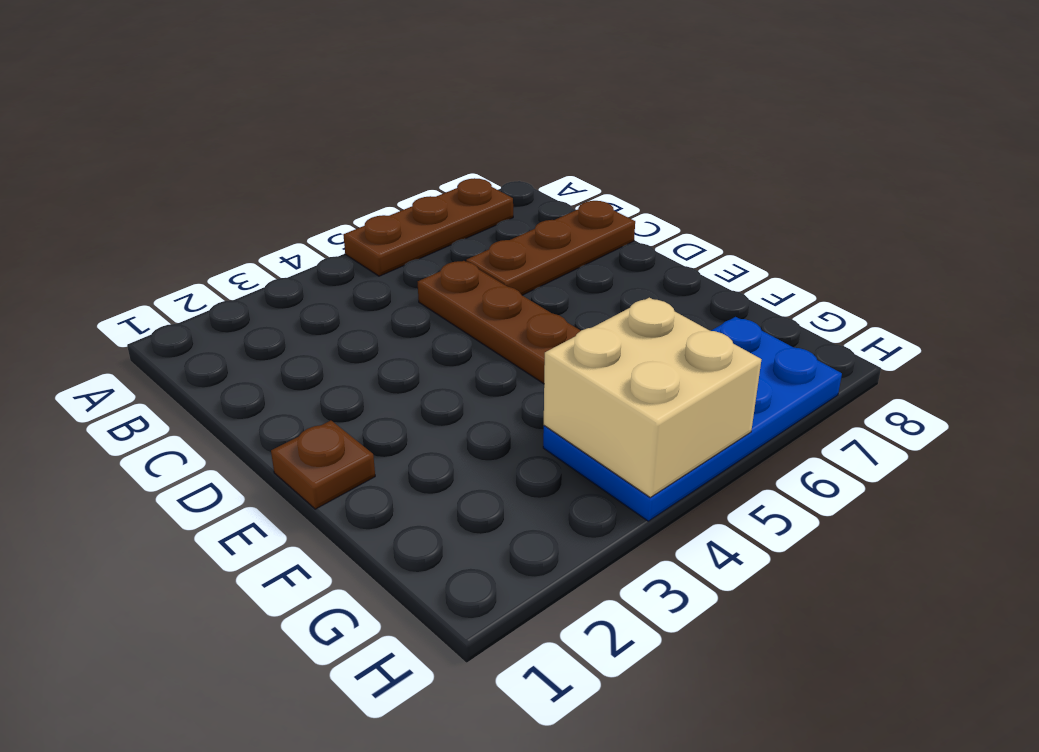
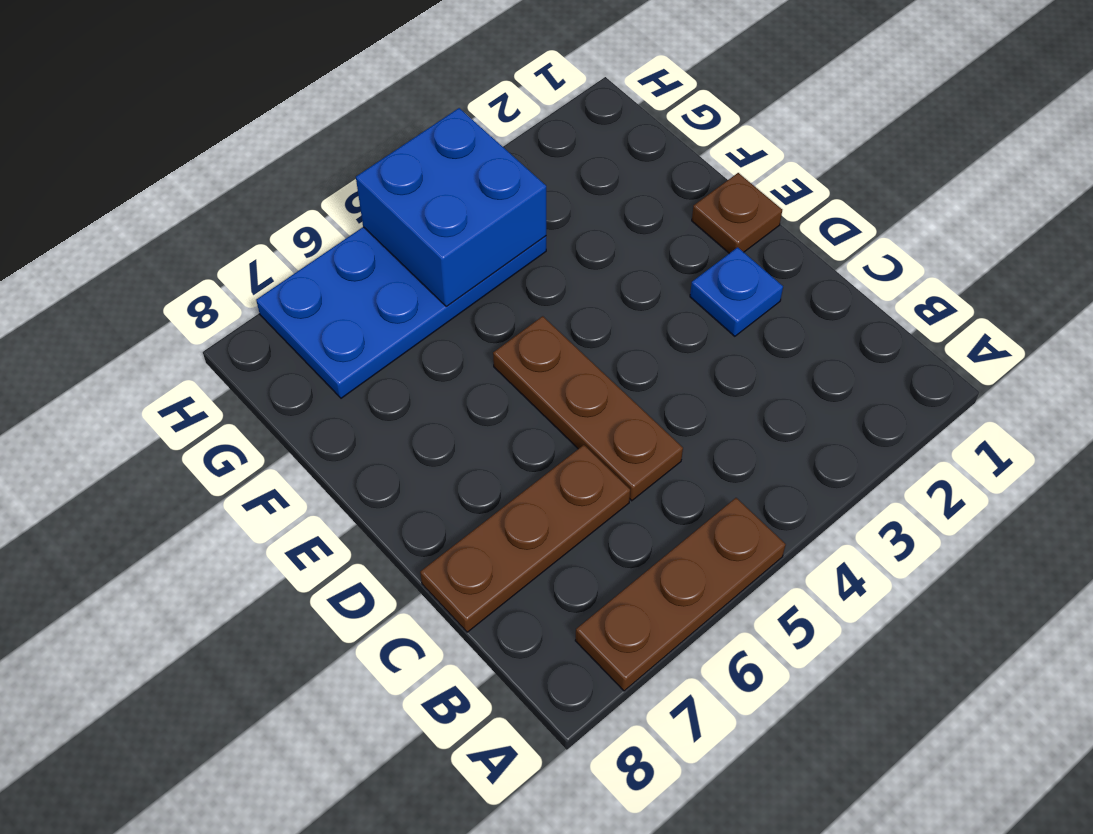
none -> blue plate D2 level 1
tan brick G4:H5 level 2 -> blue brick G4:H5 level 2

